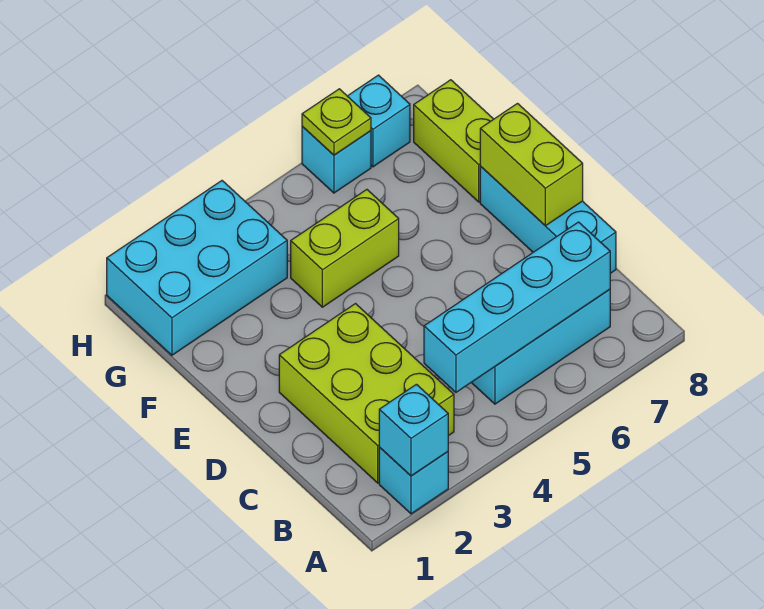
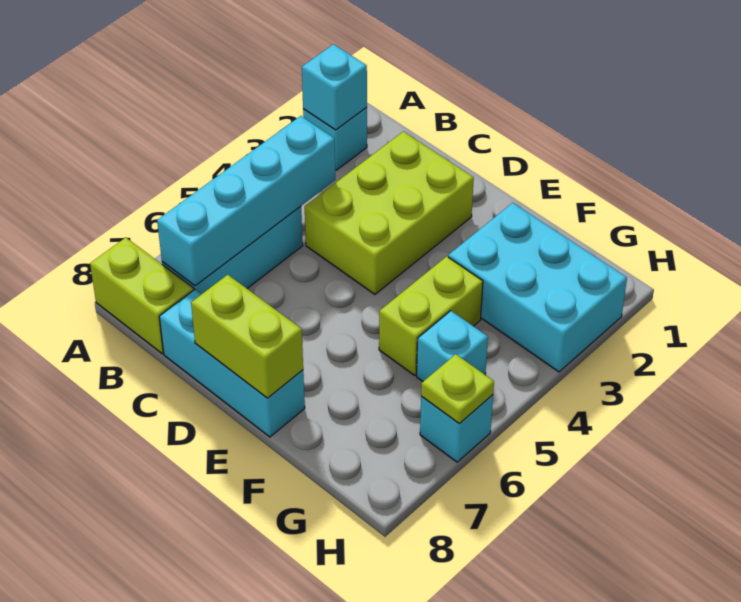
lime brick B2:D3 level 1 -> lime brick C2:D4 level 1
lime brick F8:G8 level 1 -> lime brick A8:B8 level 1
cyan brick G1:H3 level 1 -> cyan brick F2:H3 level 1
cyan brick H7 level 1 -> cyan brick G5 level 1

